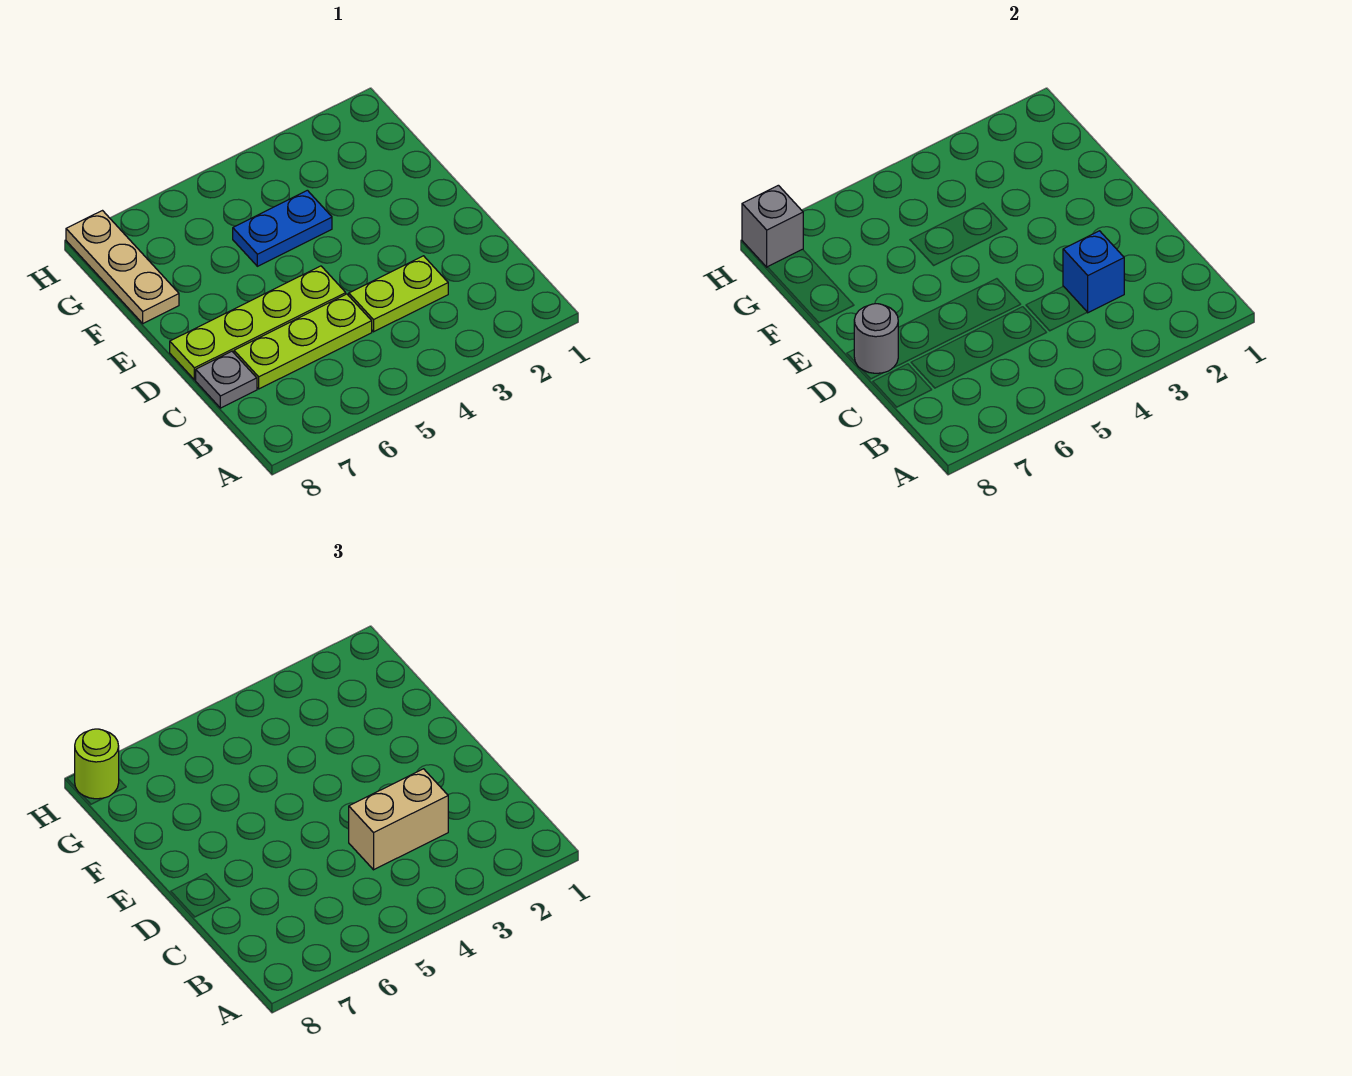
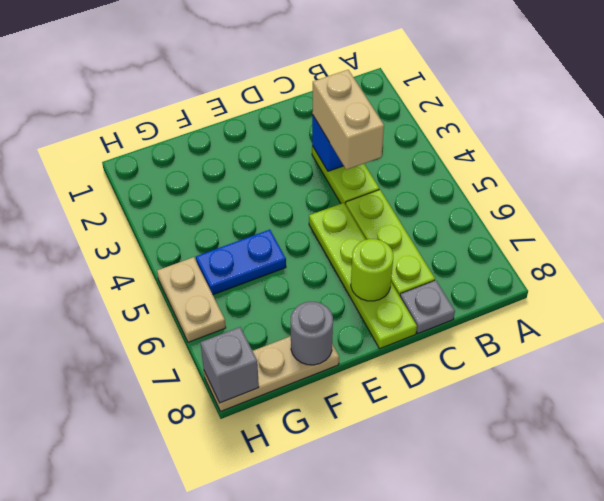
grey round brick D8 level 2 -> grey round brick F8 level 2
blue plate F4:F5 level 1 -> blue plate F5:G5 level 1
none -> tan plate H5:H6 level 1
lime round brick H8 level 3 -> lime round brick D7 level 2

